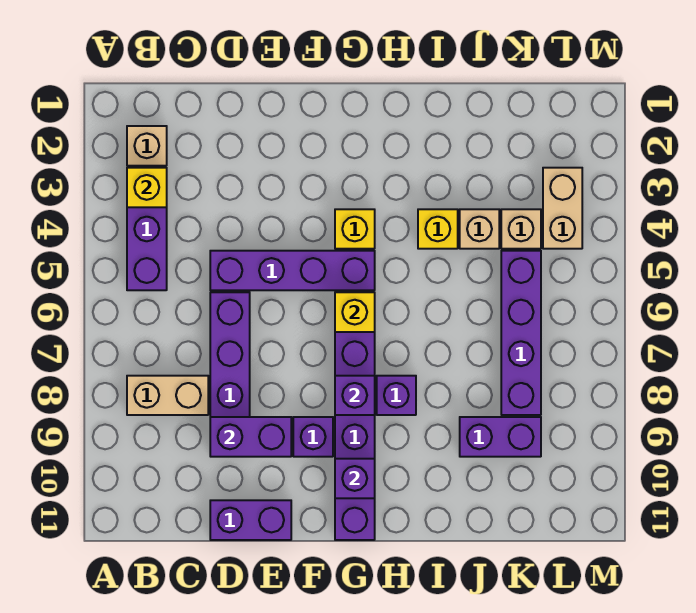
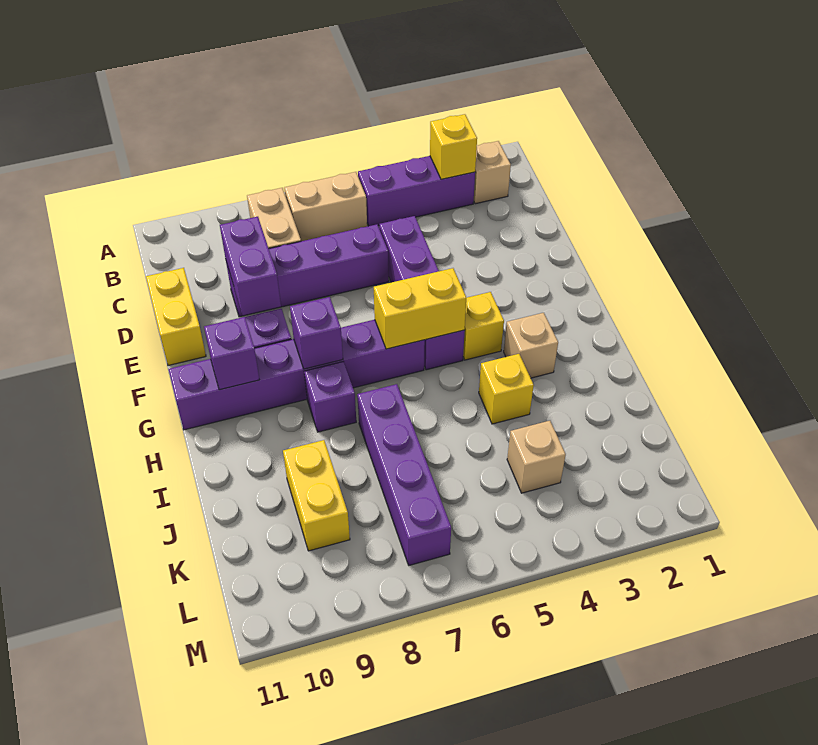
purple brick D11:E11 level 1 -> yellow brick D11:E11 level 1
yellow brick G6 level 2 -> yellow brick G5:G6 level 2
tan brick J4 level 1 -> tan brick H3 level 1
purple brick J9:K9 level 1 -> yellow brick J9:K9 level 1
purple brick K5:K8 level 1 -> purple brick I7:L7 level 1
tan brick L3:L4 level 1 -> tan brick B6:B7 level 1

